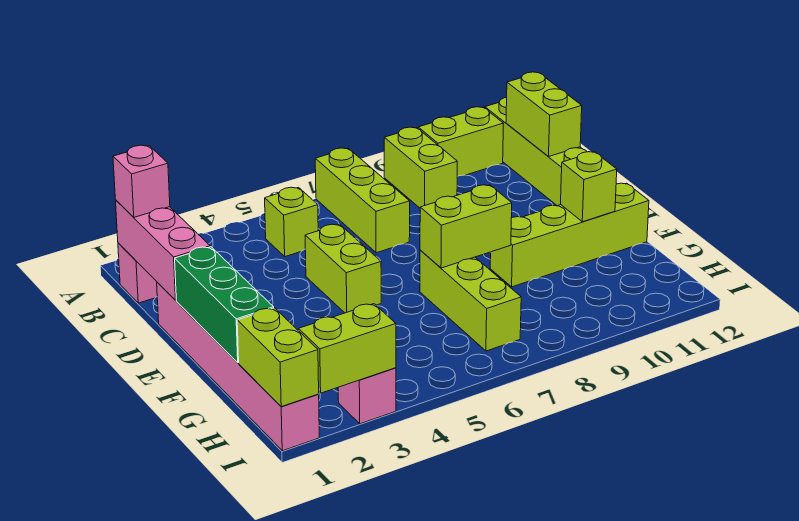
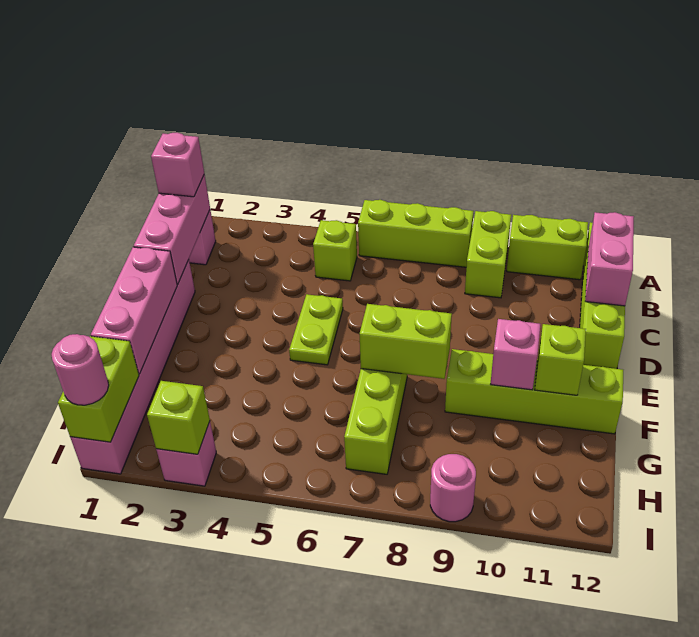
lime brick A7:C7 level 1 -> lime brick A6:A8 level 1
lime brick B12:C12 level 2 -> pink brick B12:C12 level 2
lime brick D5:E5 level 1 -> lime plate D5:E5 level 1
green brick E1:G1 level 2 -> pink brick E1:G1 level 2
none -> pink brick F10 level 2
none -> pink round brick I1 level 3
lime brick I2:I3 level 2 -> lime brick I3 level 2
none -> pink round brick I9 level 1

